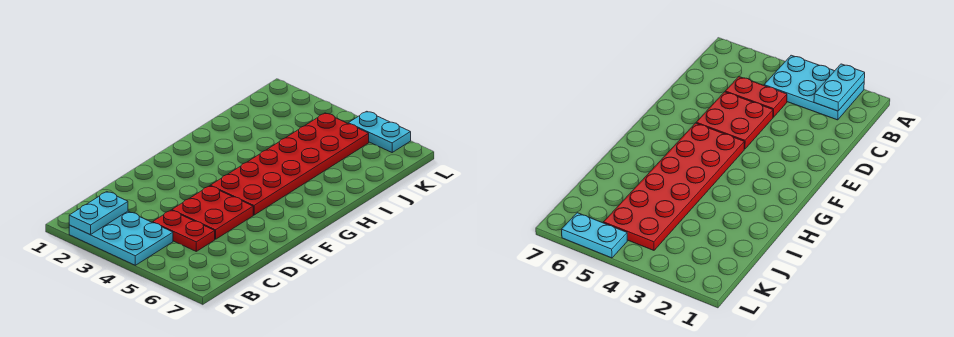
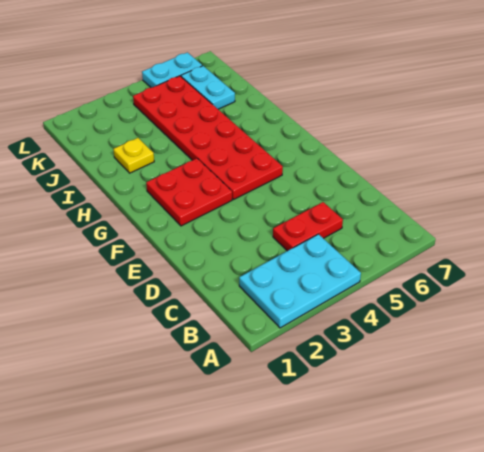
cyan plate A2:B2 level 2 -> cyan plate J6:K6 level 1
red plate D4:E5 level 1 -> red plate F2:G3 level 1
none -> yellow plate I2 level 1

